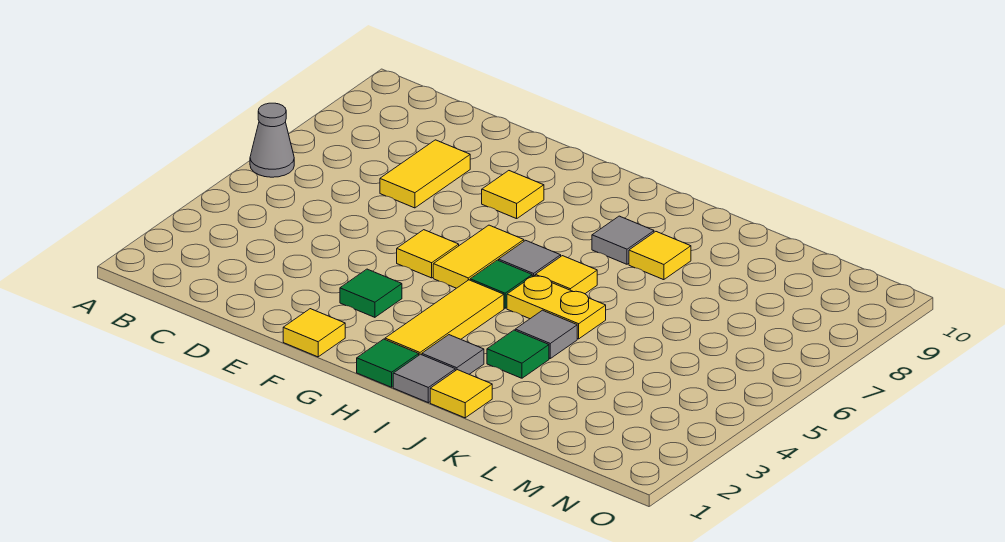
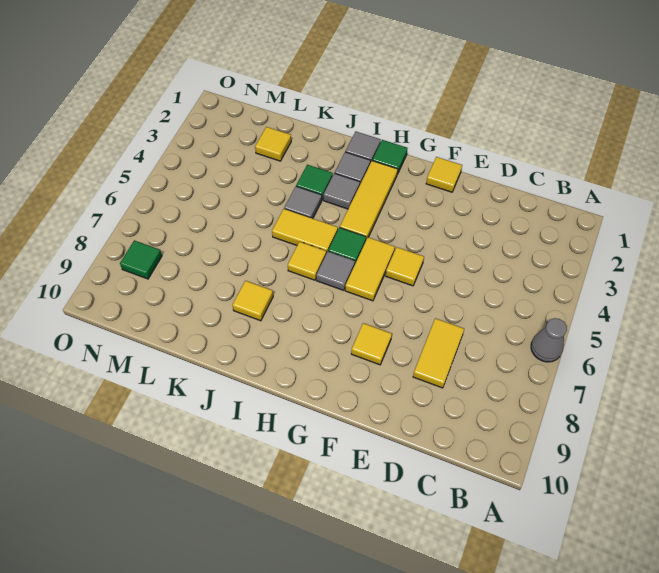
green tile F3 level 1 -> green tile N8 level 1
yellow plate I5:J5 level 1 -> yellow tile I5:J5 level 1
grey tile I8 level 1 -> grey tile I3 level 1
yellow tile J1 level 1 -> yellow tile L2 level 1

